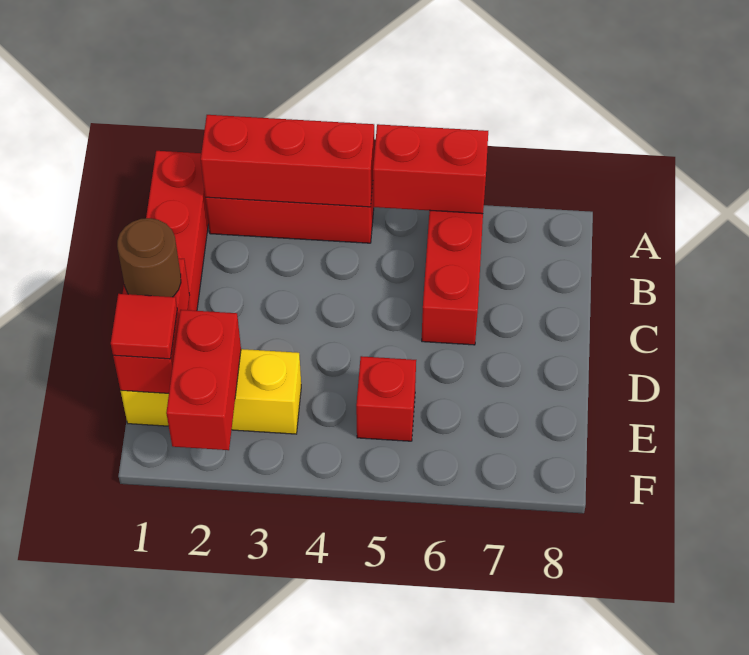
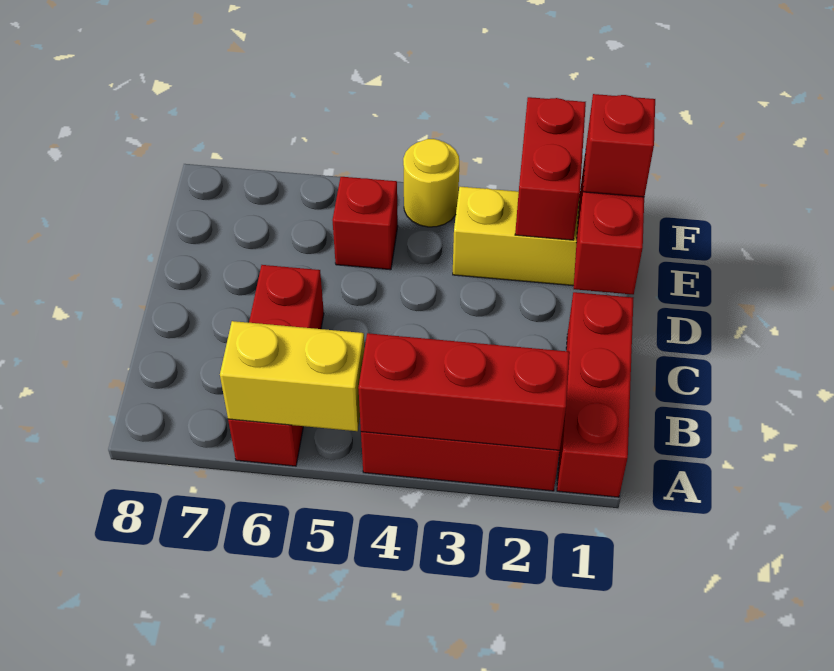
red brick A5:A6 level 2 -> yellow brick A5:A6 level 2
brown round brick D1 level 3 -> none
red tile E1 level 3 -> red brick E1 level 3
none -> yellow round brick F4 level 1

